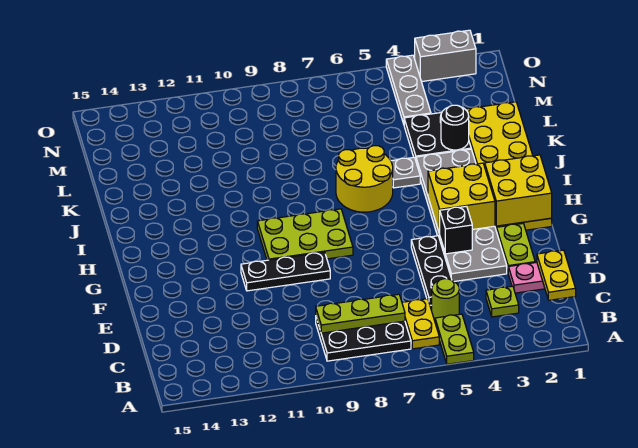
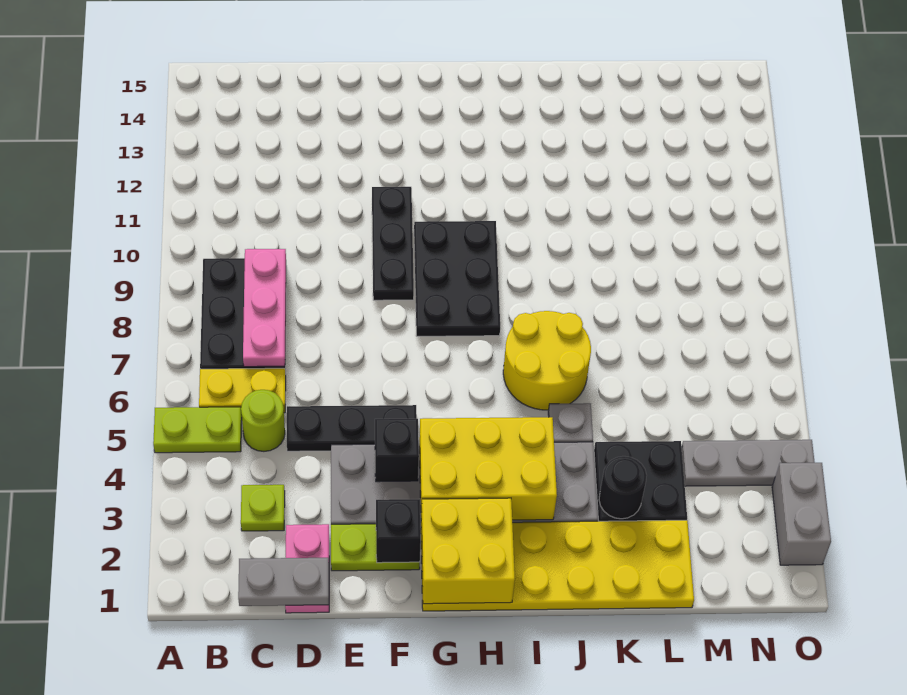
yellow plate C1:D1 level 2 -> grey plate C1:D1 level 2
lime plate C7:C9 level 2 -> pink plate C7:C9 level 2
none -> black brick F2 level 2
yellow brick G3:H4 level 2 -> yellow brick G3:I4 level 2
lime plate G8:H10 level 1 -> black plate G8:H10 level 1

